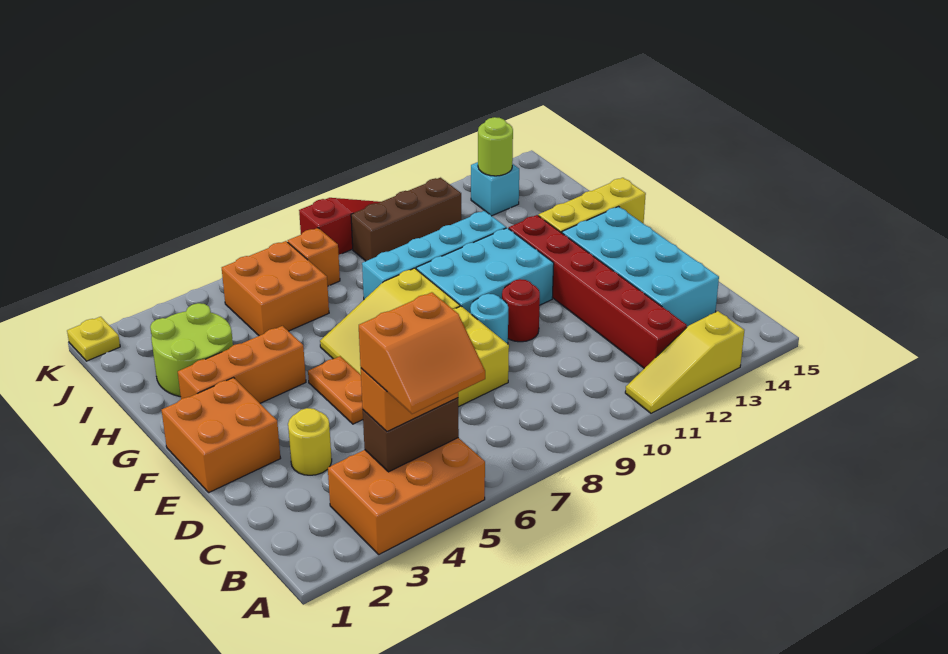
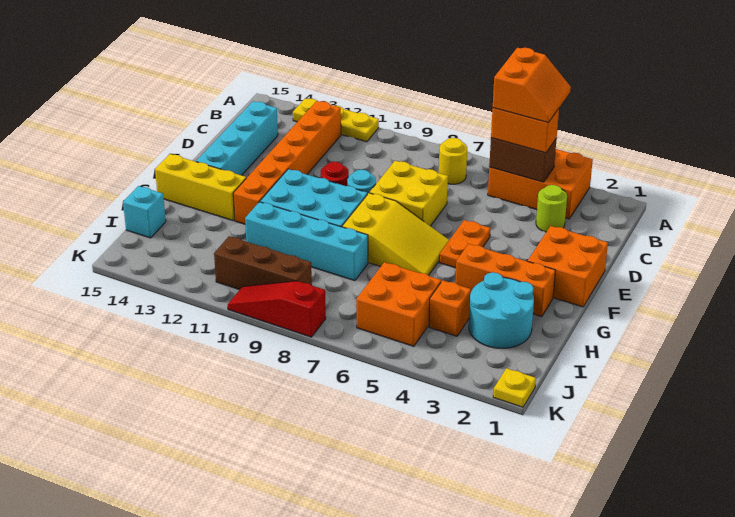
orange slope A4:B5 level 4 top B -> orange slope A4:B5 level 4 top 5
yellow slope A11:A13 level 1 top 13 -> yellow plate A11:A13 level 1
red brick B12:G12 level 1 -> orange brick B12:G12 level 1
cyan brick C13:F14 level 1 -> cyan brick C14:F14 level 1
yellow round brick D3 level 1 -> yellow round brick B7 level 1
lime round brick H2:I3 level 1 -> cyan round brick H2:I3 level 1
orange brick J7 level 1 -> orange brick I4 level 1
cyan brick J13 level 1 -> cyan brick I15 level 1
lime round brick J13 level 2 -> lime round brick C3 level 1

